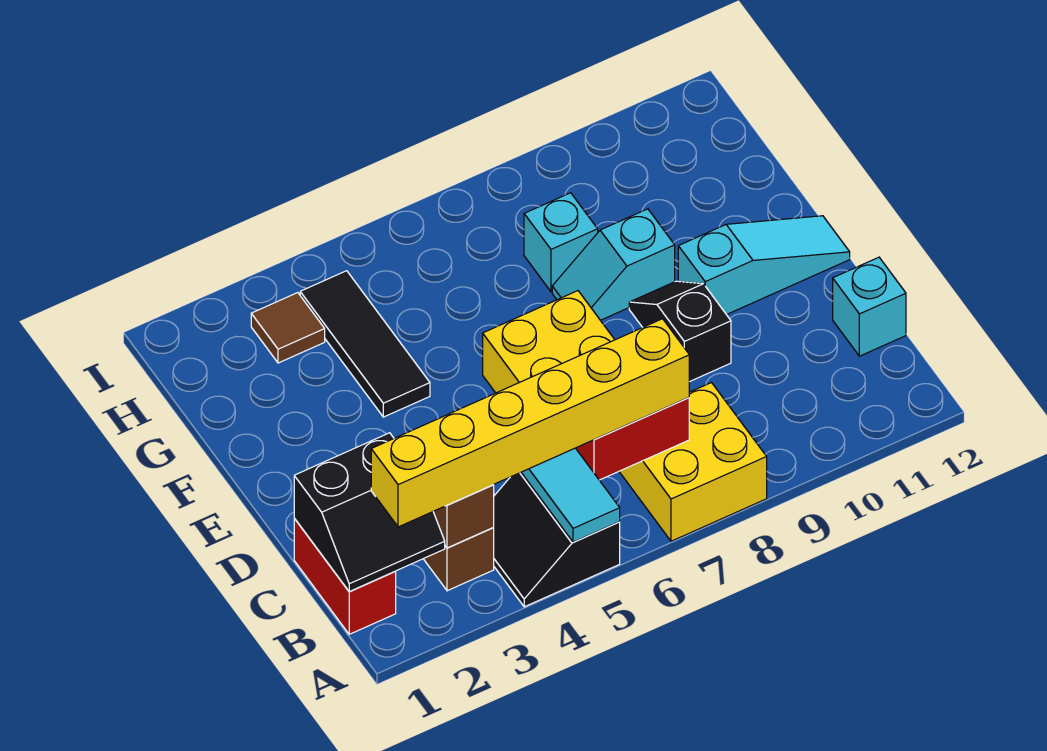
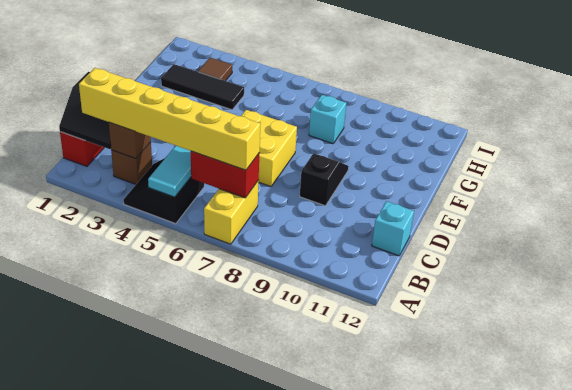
yellow brick A7:B8 level 1 -> yellow brick A7:B7 level 1
cyan slope E10:E12 level 1 top 10 -> none
black tile F4:H4 level 1 -> black tile G2:G4 level 1
cyan slope F8:F9 level 1 top 9 -> none

